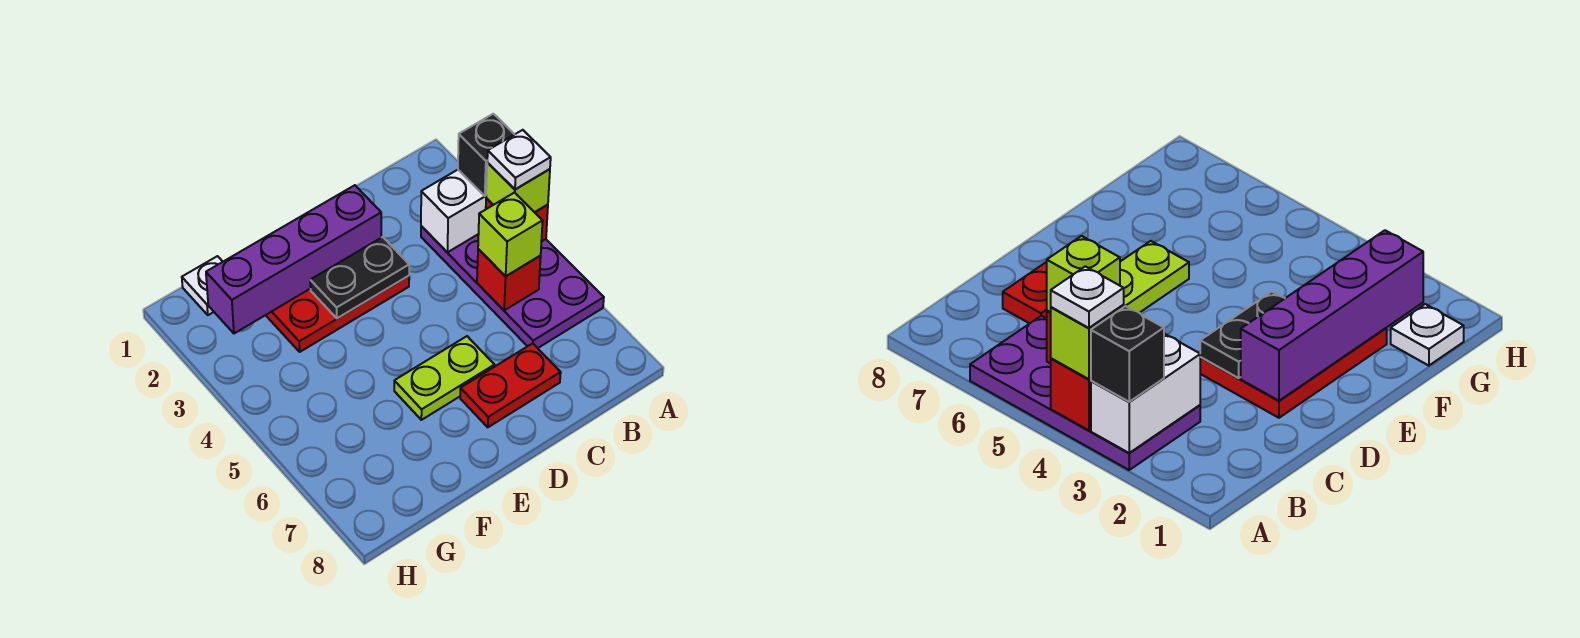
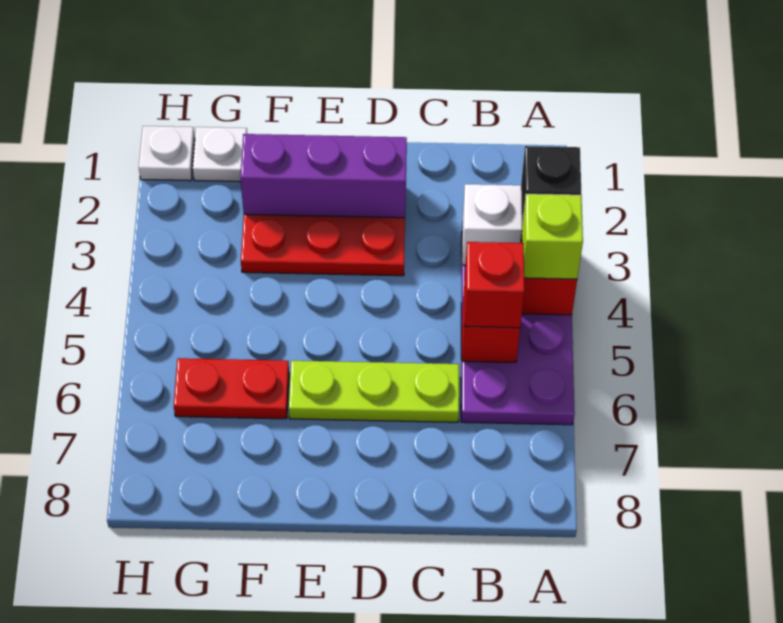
white plate A4 level 4 -> white plate H1 level 1
lime brick B5 level 3 -> red brick B5 level 3
red plate C7:D7 level 1 -> red plate F6:G6 level 1
purple brick D2:G2 level 2 -> purple brick D2:F2 level 2
black plate D3:E3 level 2 -> none
lime plate D6:E6 level 1 -> lime plate C6:E6 level 1

